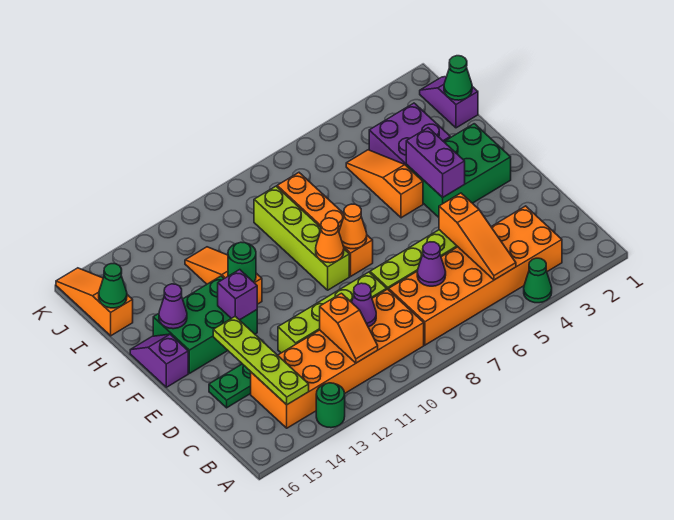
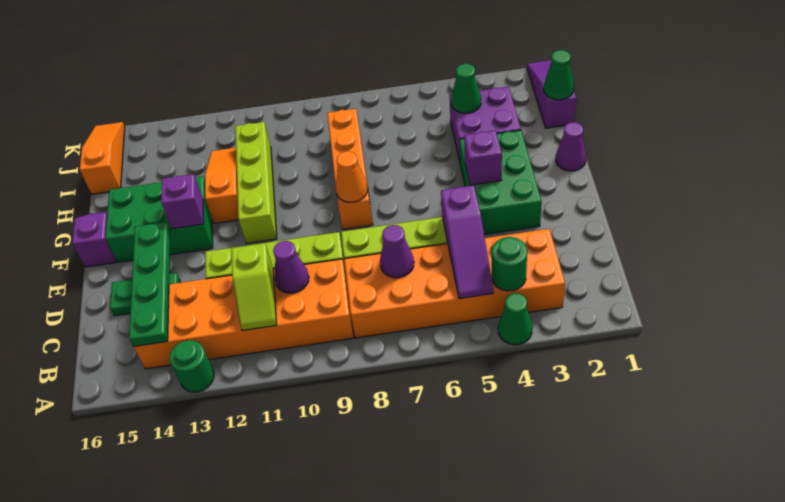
orange slope B5:D5 level 2 top D -> purple slope B5:D5 level 2 top D
orange slope B11:C11 level 2 top C -> lime slope B11:C11 level 2 top C
lime plate B14:E14 level 2 -> green plate B14:E14 level 2
green brick F2:G4 level 1 -> green brick E3:G4 level 1
purple brick F4:G4 level 2 -> purple brick F4 level 2
lime brick F9:I9 level 1 -> lime brick F11:I11 level 1
orange cone F9 level 2 -> none
orange slope G5:I5 level 1 top G -> none
green round brick G12 level 2 -> green round brick B4 level 2
purple cone G15 level 2 -> purple cone G1 level 1
purple slope I1:J1 level 1 top I -> purple slope I1:K1 level 1 top I
green cone I16 level 2 -> green cone I4 level 2

